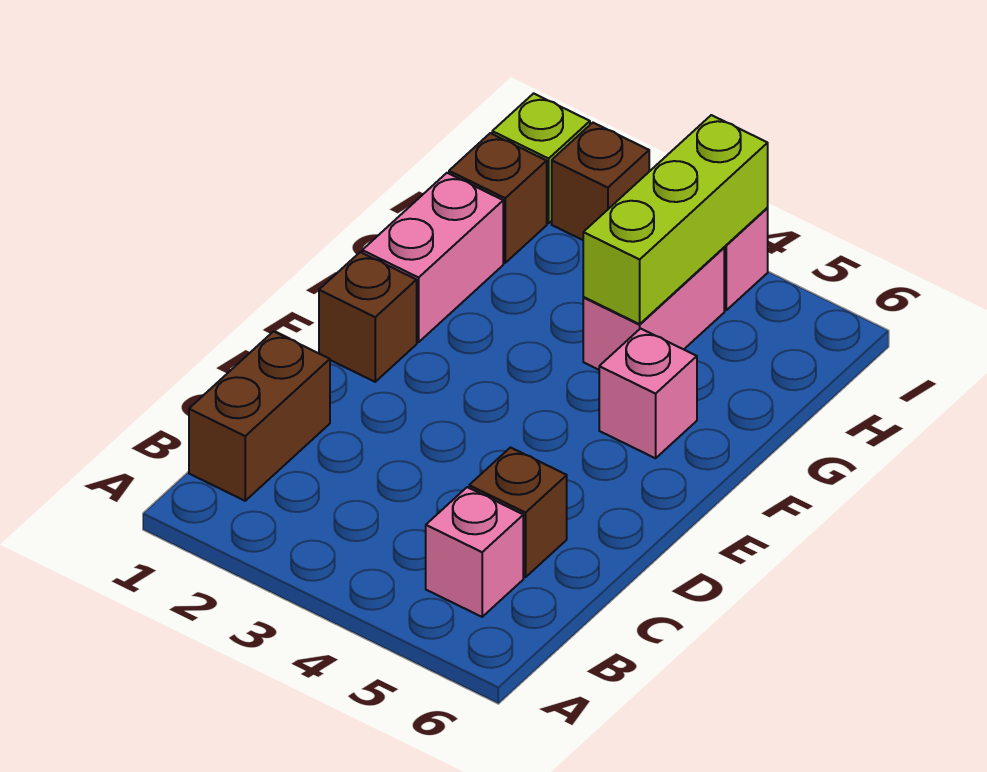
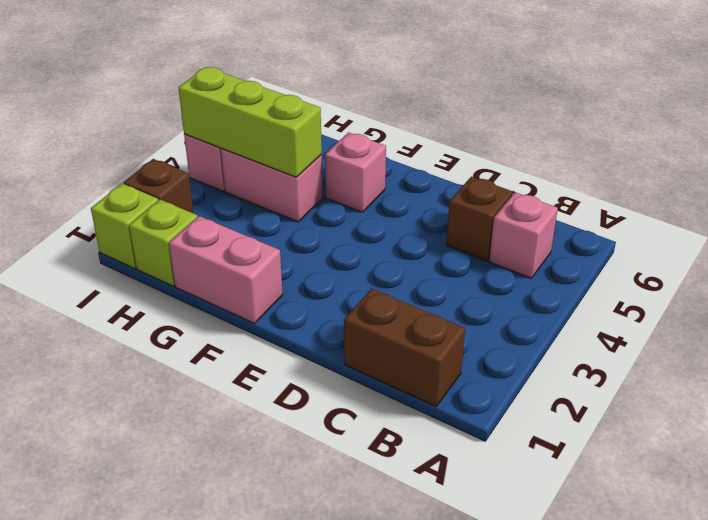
brown brick E1 level 1 -> none
brown brick H1 level 1 -> lime brick H1 level 1

